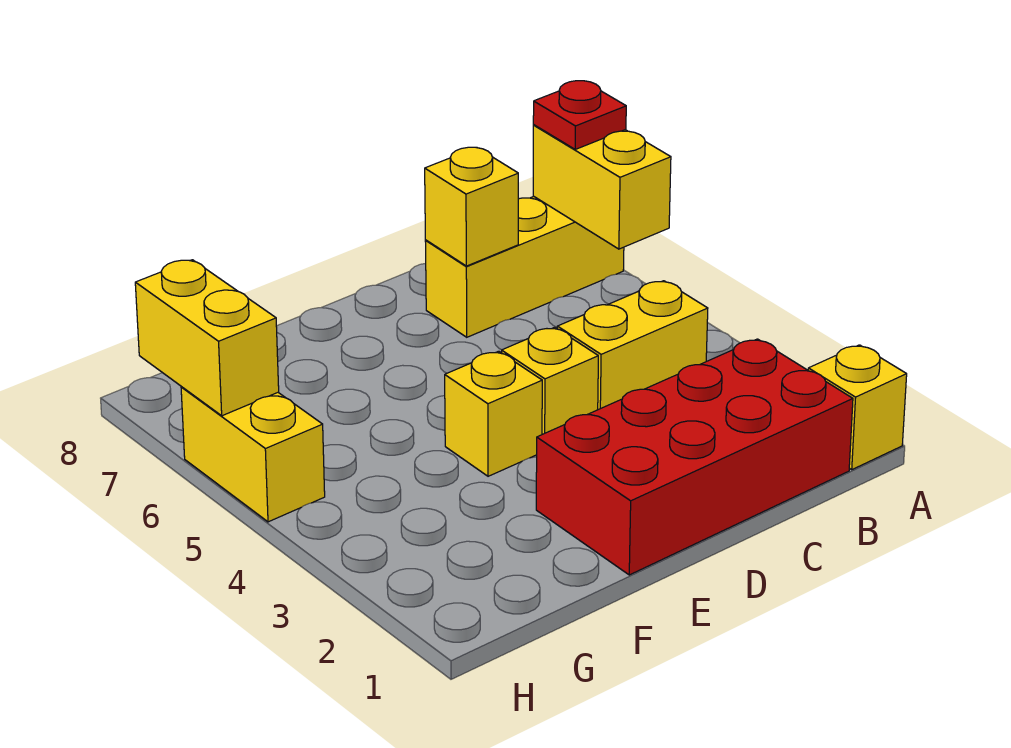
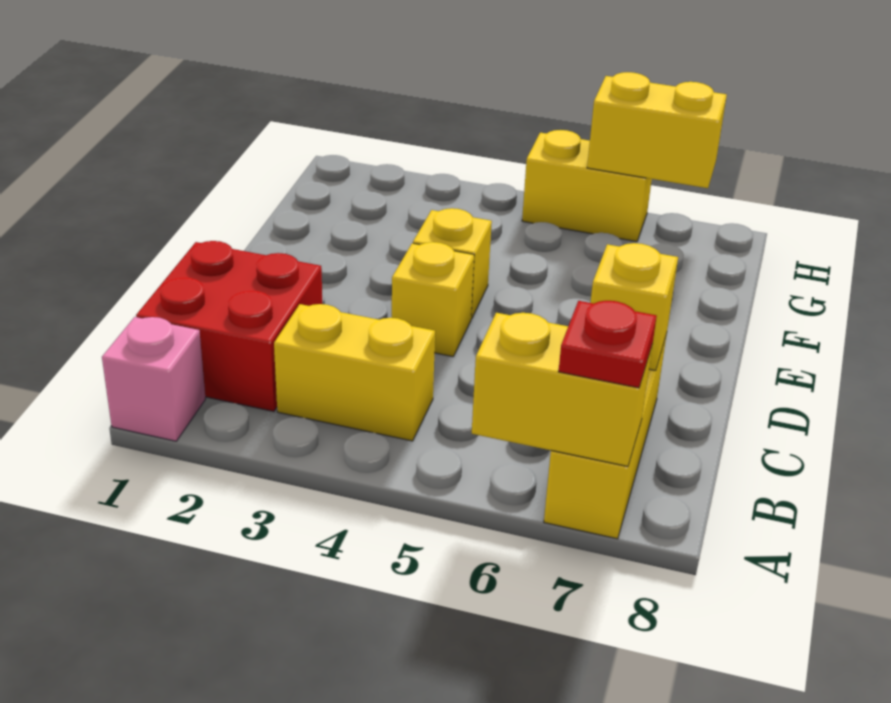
yellow brick A1 level 1 -> pink brick A1 level 1
red brick B1:E2 level 1 -> red brick B1:C2 level 1
yellow brick B4:C4 level 1 -> yellow brick B3:B4 level 1

